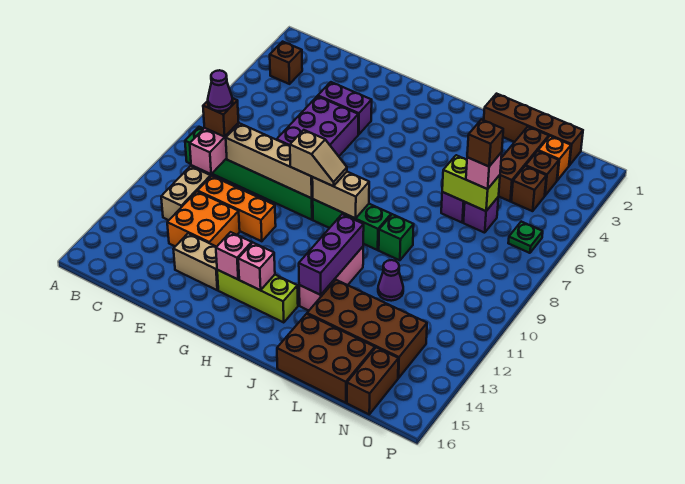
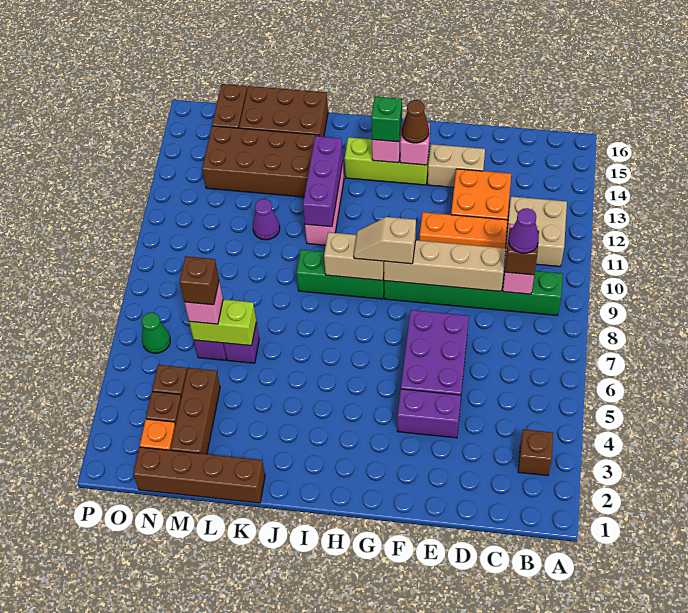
tan brick C11:C12 level 1 -> tan brick B11:C12 level 1
none -> brown cone G14 level 3
green brick K9 level 1 -> green brick H14 level 3
green plate O6 level 1 -> green cone O6 level 1

